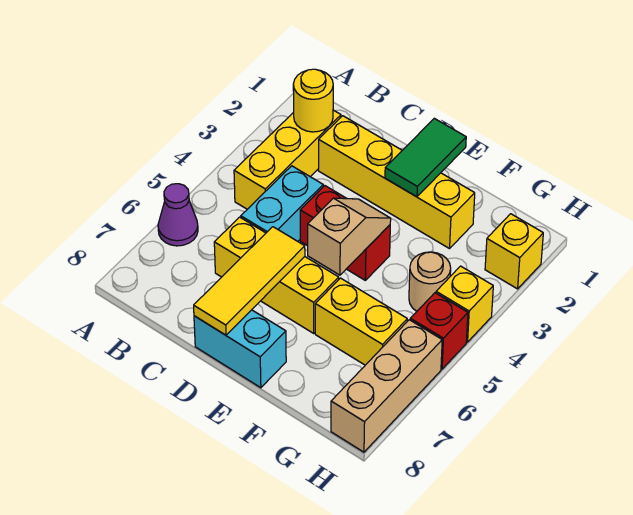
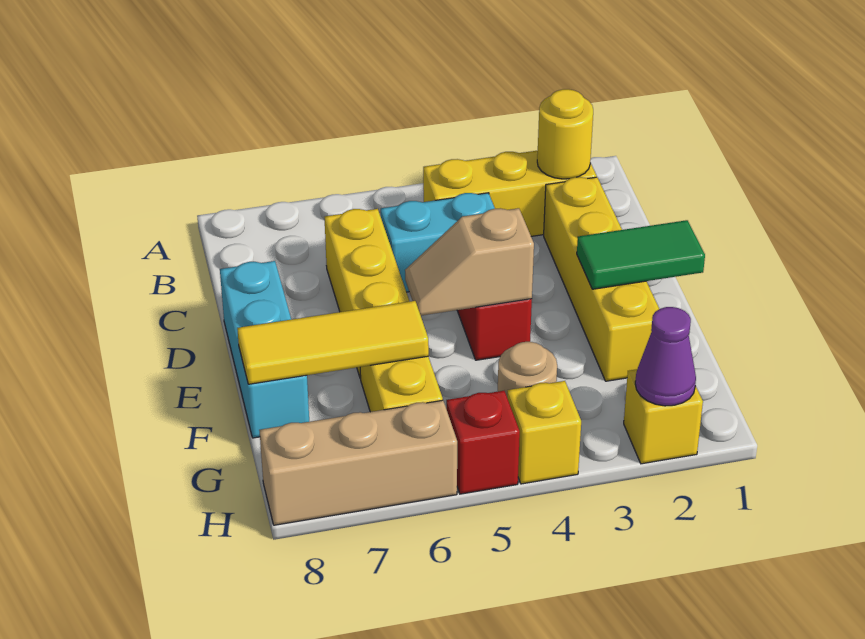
purple cone A6 level 1 -> purple cone H2 level 2
yellow tile D6:D8 level 2 -> yellow tile F6:F8 level 2
cyan brick D8:E8 level 1 -> cyan brick D8:F8 level 1
tan slope E4:E5 level 2 top 5 -> tan slope E4:E5 level 2 top 4

